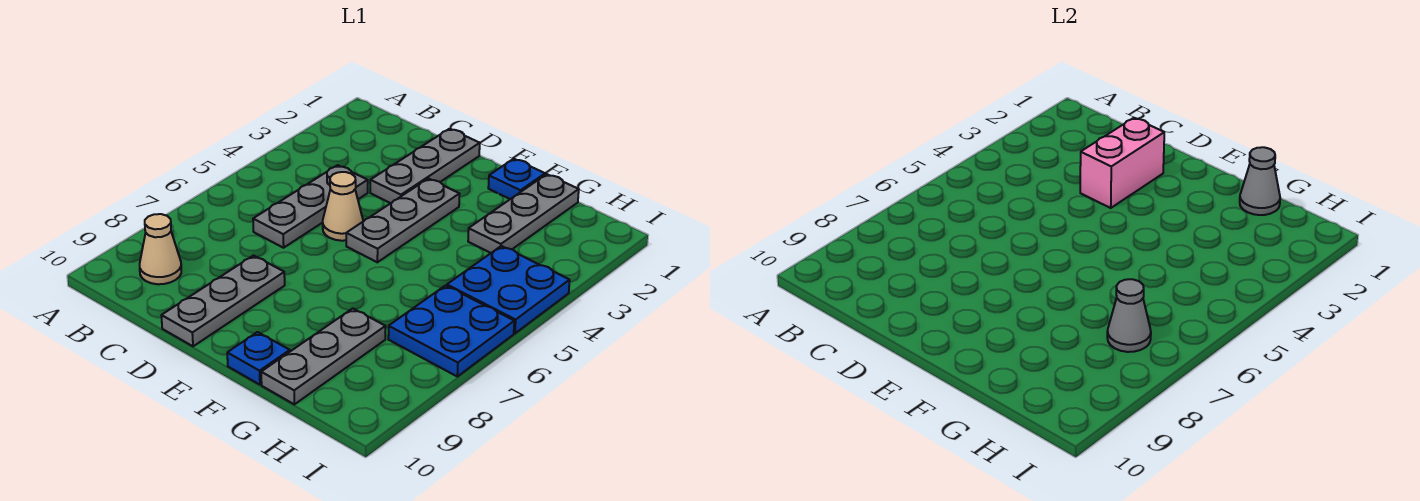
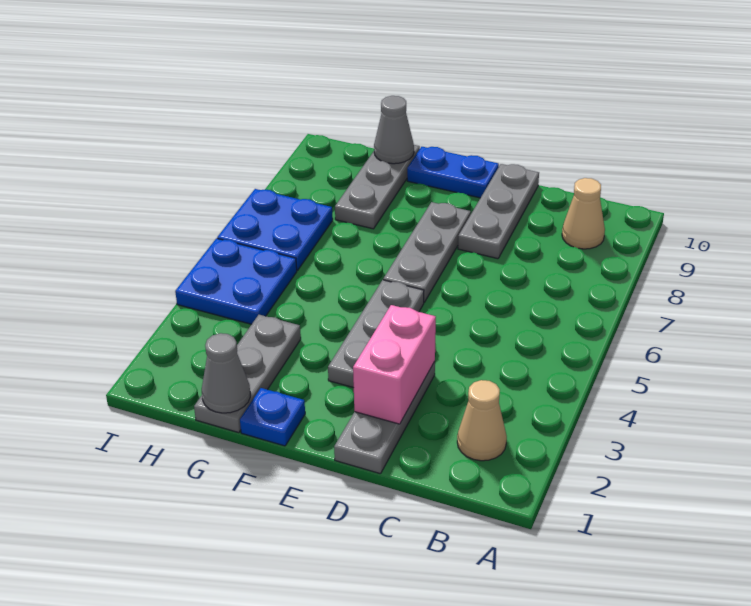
grey plate C4:C6 level 1 -> grey plate E6:E8 level 1
tan cone D5 level 1 -> tan cone B2 level 1
blue plate F10 level 1 -> blue plate E10:F10 level 1
grey cone H7 level 2 -> grey cone G10 level 2

